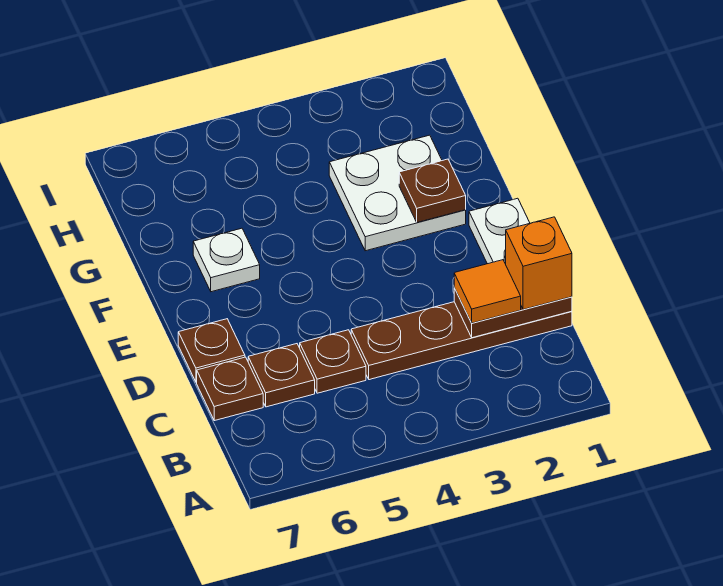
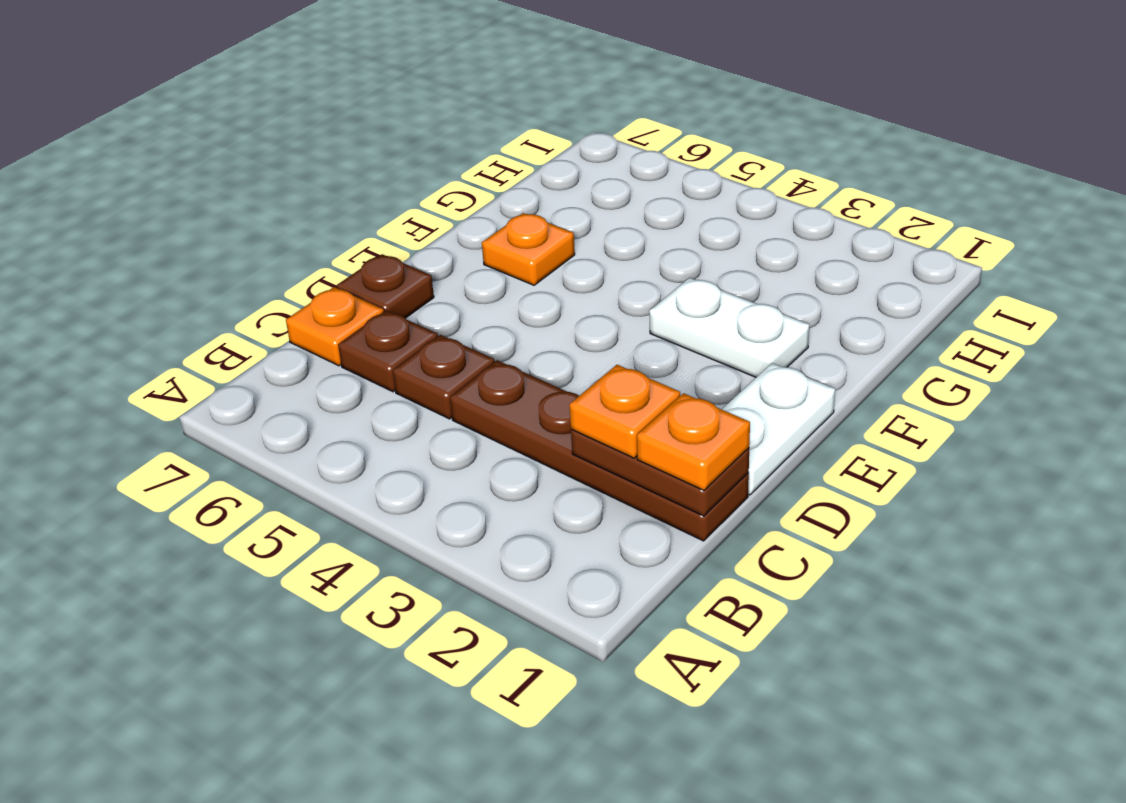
orange brick C1 level 3 -> orange plate C1 level 3
orange tile C2 level 3 -> orange plate C2 level 3
brown plate C7 level 1 -> orange plate C7 level 1
white plate F2:G3 level 1 -> white plate F2:F3 level 1
brown plate F2 level 2 -> none
white plate F6 level 1 -> orange plate F6 level 1

